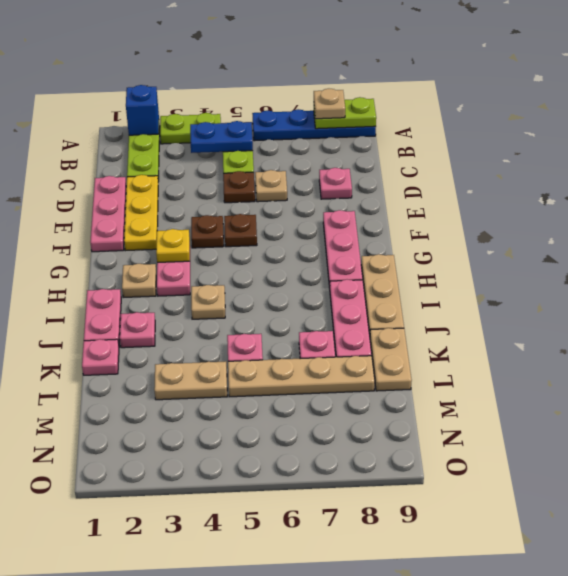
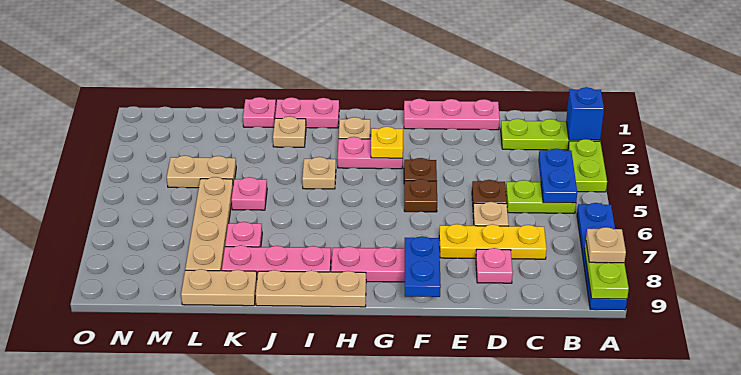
yellow plate D2:F2 level 1 -> yellow plate C7:E7 level 1
none -> blue plate F8:F9 level 2
pink plate J2 level 1 -> tan plate J2 level 1
tan plate L3:L4 level 1 -> tan plate L4:M4 level 1

